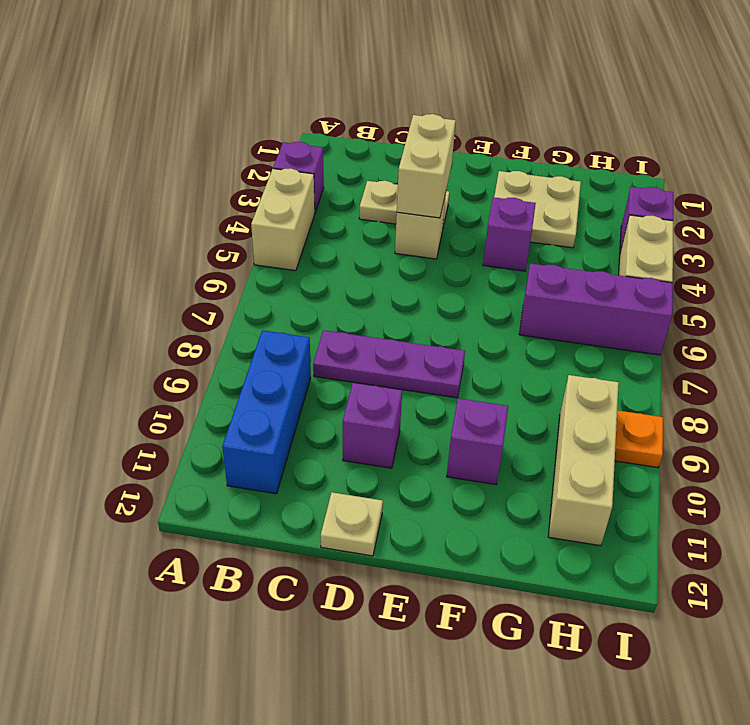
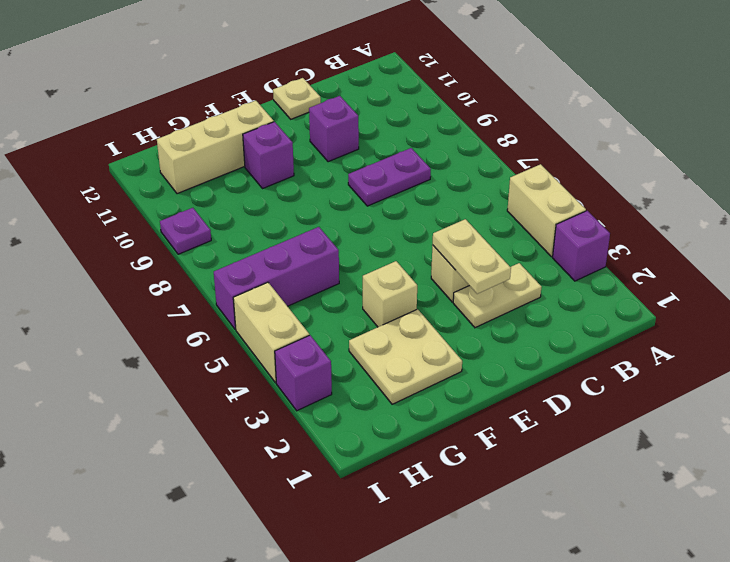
blue brick B9:B11 level 1 -> none
purple plate C8:E8 level 1 -> purple plate C8:D8 level 1
tan brick D3:D4 level 2 -> tan plate D3:D4 level 2
purple brick F4 level 1 -> tan brick F4 level 1
tan brick H9:H11 level 1 -> tan brick F11:H11 level 1
orange plate I9 level 1 -> purple plate I9 level 1

